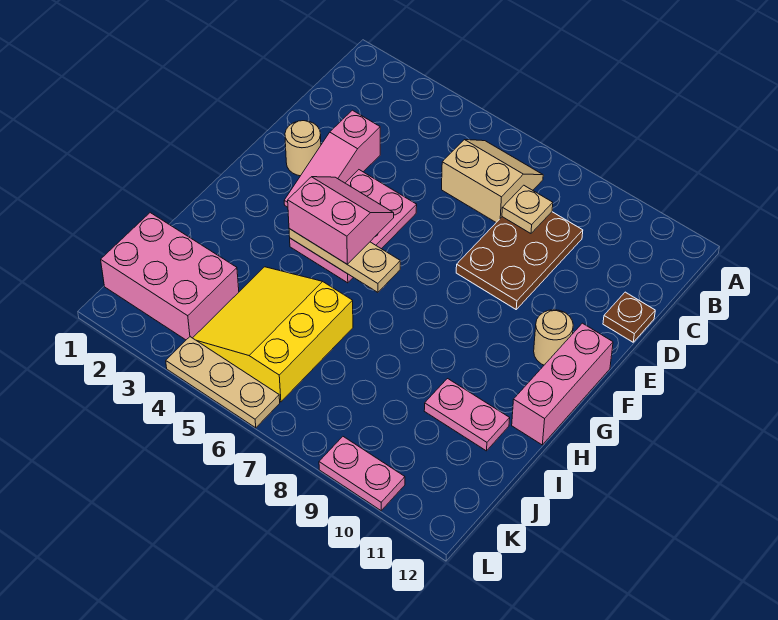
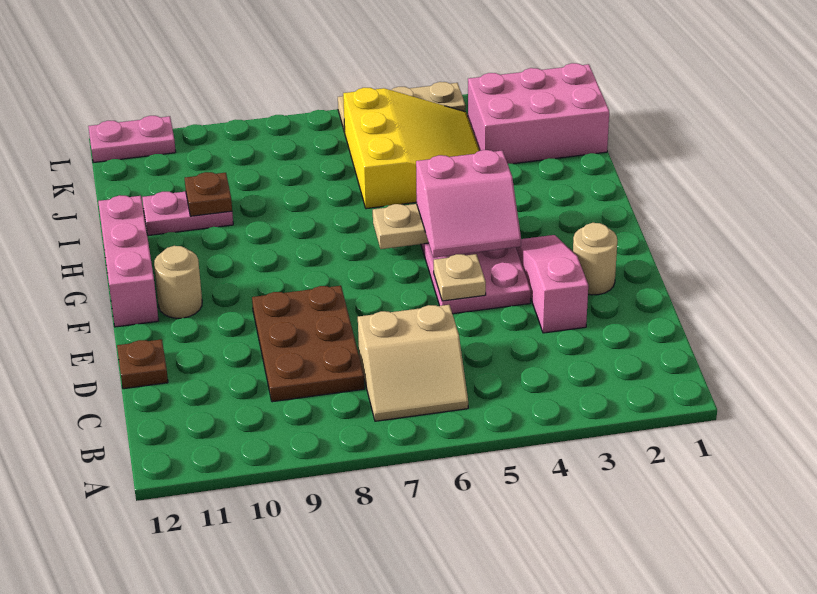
tan plate C8 level 2 -> tan plate E5 level 2
none -> brown plate I10 level 2
pink plate L9:L10 level 1 -> pink plate L11:L12 level 1

